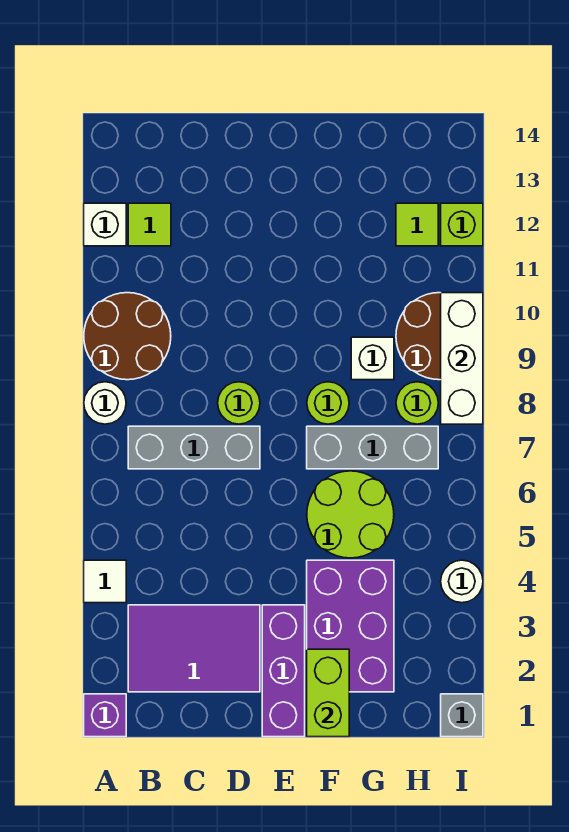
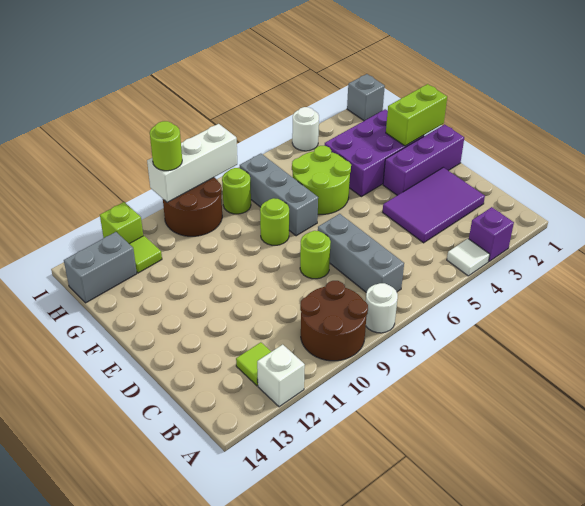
purple brick A1 level 1 -> purple brick A3 level 1
purple tile B2:D3 level 1 -> purple tile C2:D4 level 1
white brick G9 level 1 -> none
none -> grey brick H13:H14 level 1
none -> lime round brick I10 level 3

